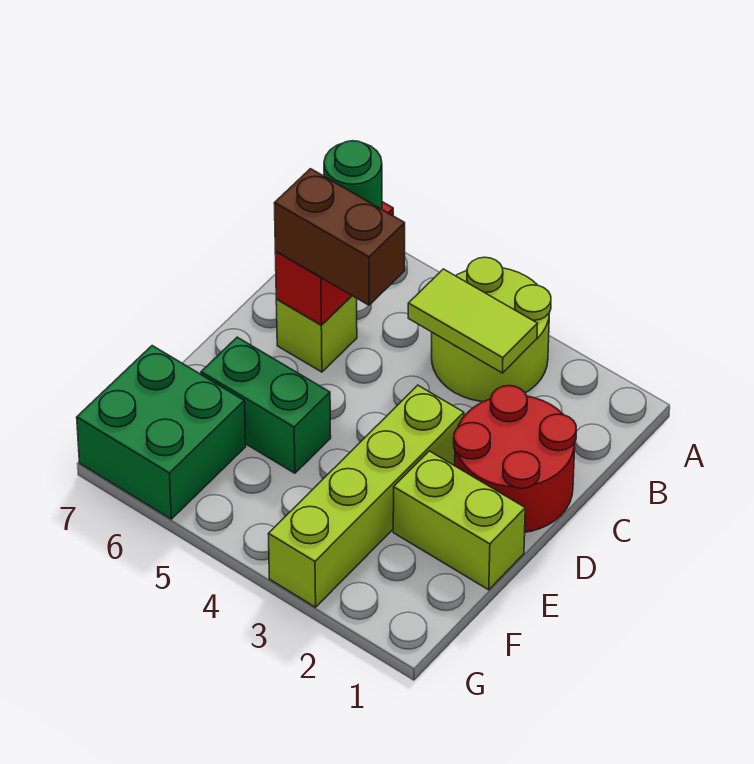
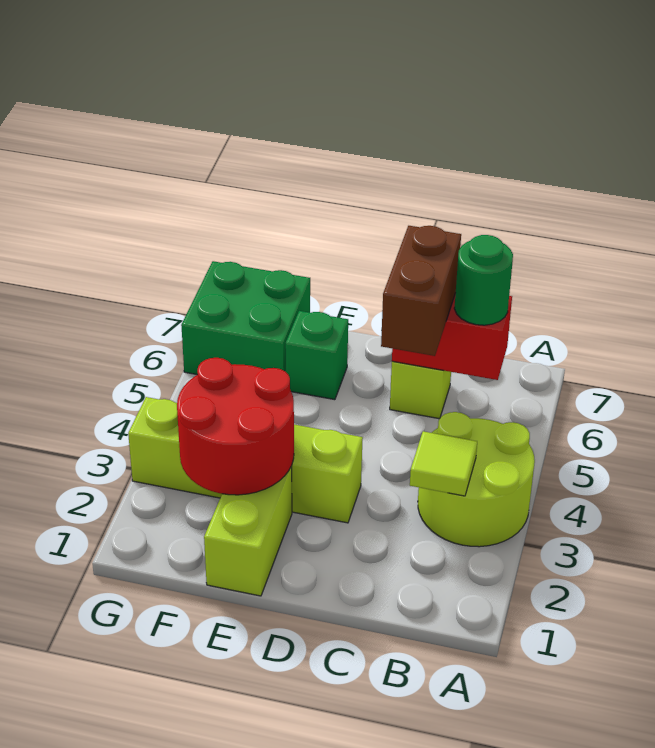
lime tile B3:B4 level 2 -> lime tile B3 level 2
red round brick C1:D2 level 1 -> red round brick E2:F3 level 2
green brick E5:E6 level 1 -> green brick E6 level 1

